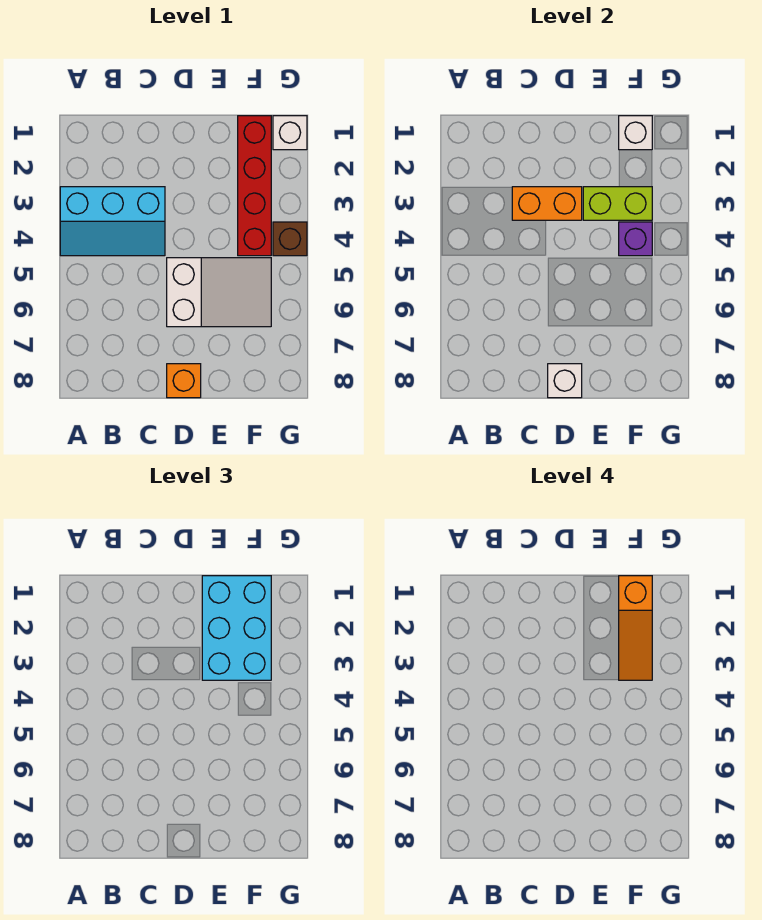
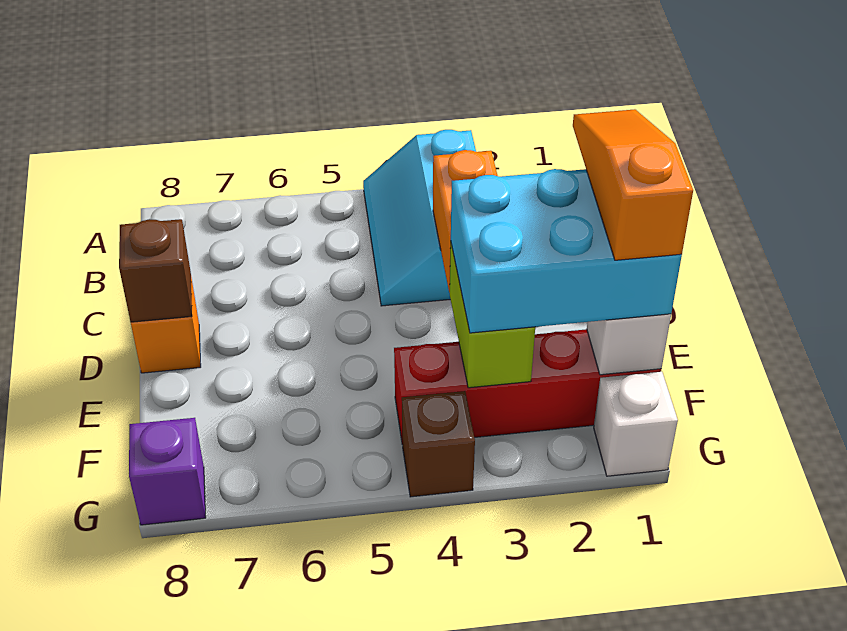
white slope D5:F6 level 1 top D -> none
white brick D8 level 2 -> brown brick D8 level 2
orange slope F1:F3 level 4 top 1 -> orange slope D1:F1 level 4 top F
purple brick F4 level 2 -> purple brick G8 level 1

